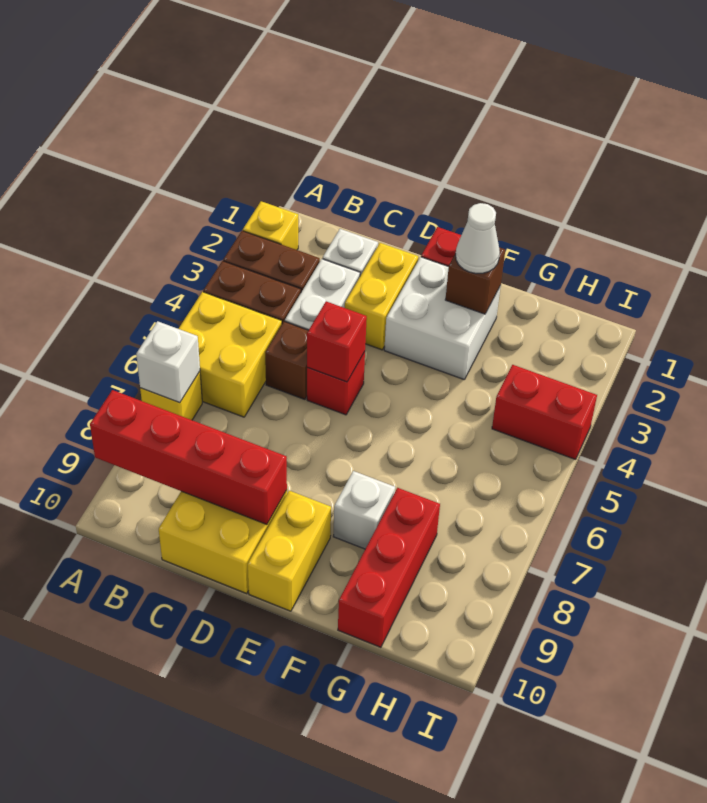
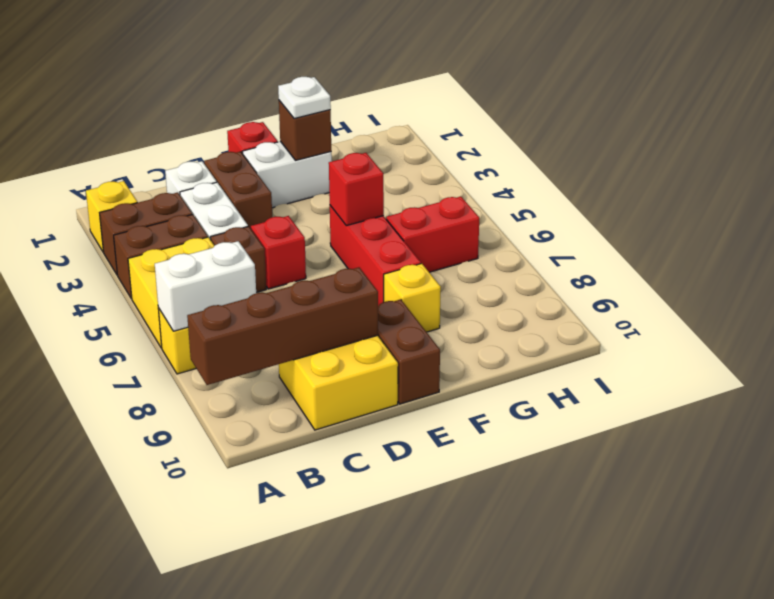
white brick A7 level 2 -> white brick A7:B7 level 2
red brick A9:D9 level 2 -> brown brick A9:D9 level 2
yellow brick D2:D3 level 1 -> brown brick D2:D3 level 1
red brick D5 level 2 -> red brick F5 level 2
white brick E2:F3 level 1 -> white brick E2:F2 level 1
yellow brick E9:E10 level 1 -> brown brick E9:E10 level 1
white cone F2 level 3 -> white plate F2 level 3
white brick F8 level 1 -> yellow brick F8 level 1
red brick G8:G10 level 1 -> red brick F5:F7 level 1
red brick H4:I4 level 1 -> red brick G6:H6 level 1

